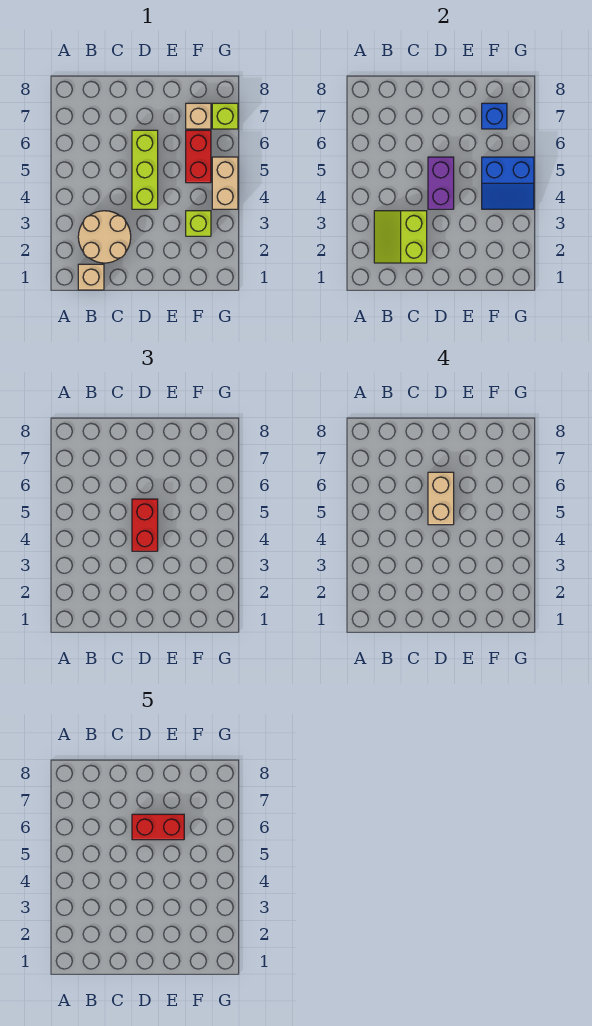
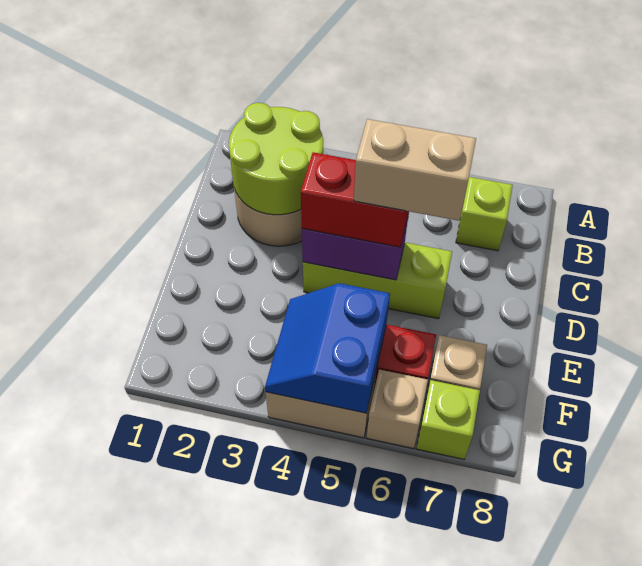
tan brick B1 level 1 -> tan brick G6 level 1
lime slope B2:C3 level 2 top C -> lime round brick B2:C3 level 2
red brick D6:E6 level 5 -> none
lime brick F3 level 1 -> lime brick B7 level 1
blue brick F7 level 2 -> none

